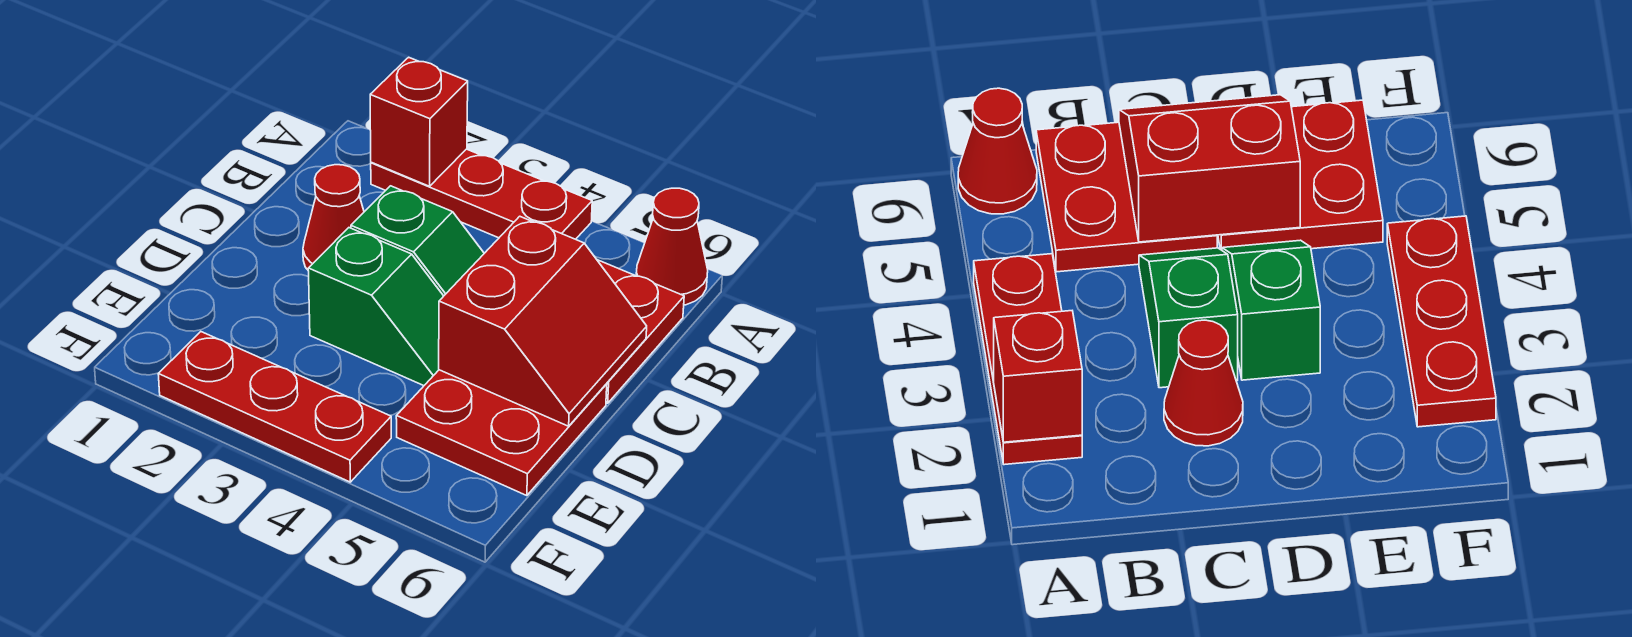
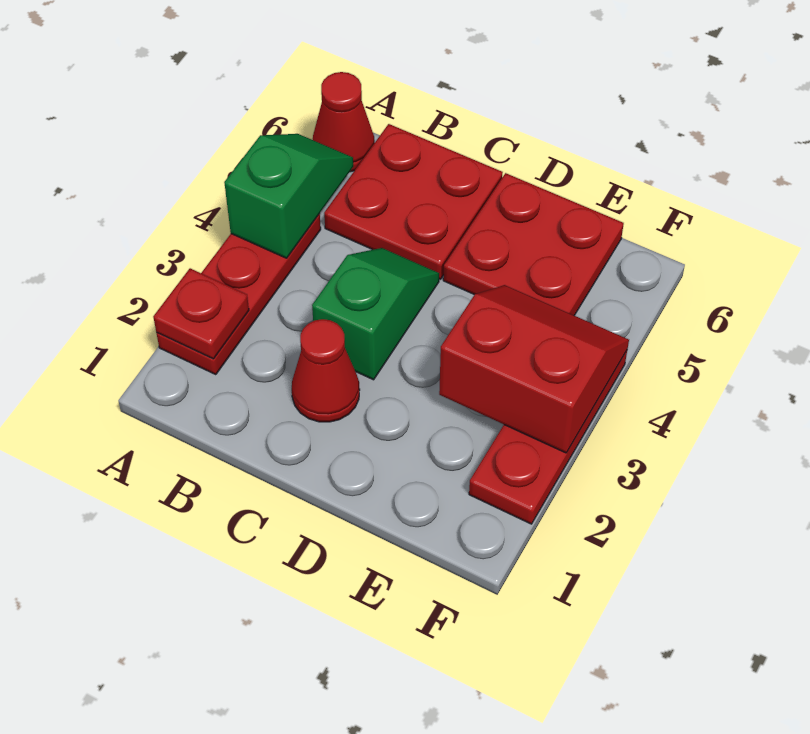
red brick A2 level 2 -> red plate A2 level 2
red slope C5:D6 level 2 top 5 -> red slope E3:F4 level 2 top 3
green slope D3:D4 level 1 top 3 -> green slope A4:A5 level 2 top 4

